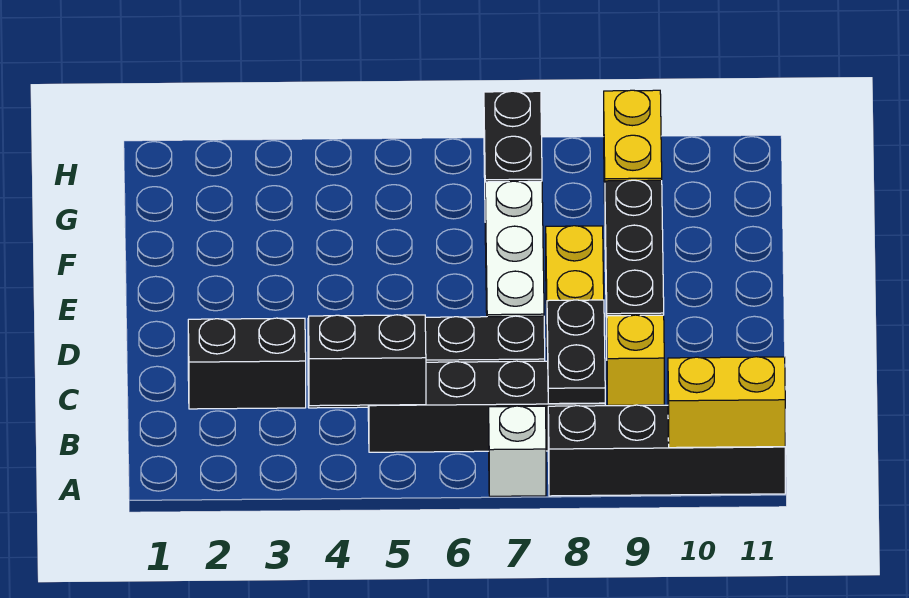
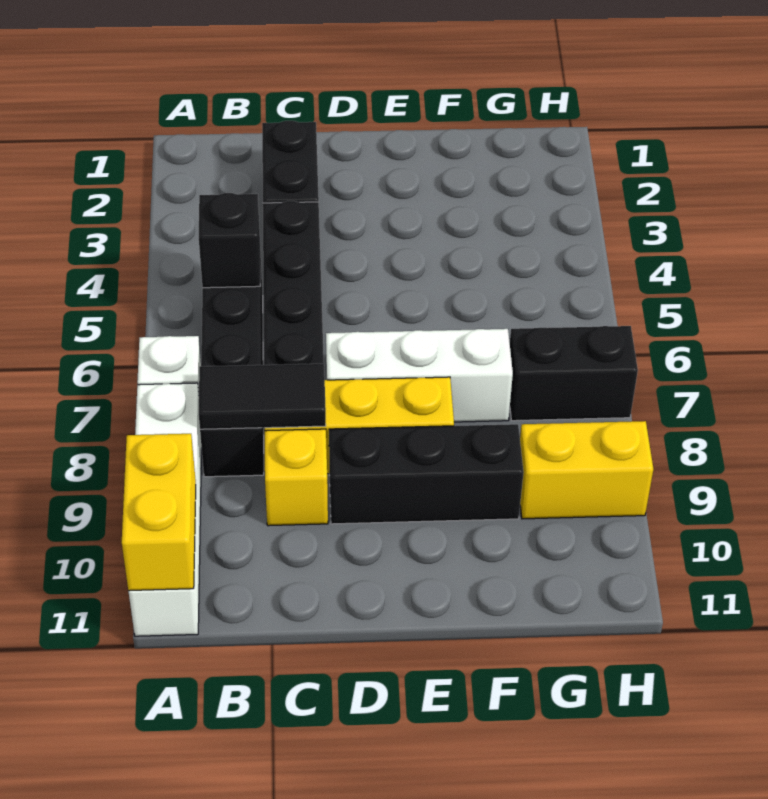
black brick A8:A11 level 1 -> white brick A8:A11 level 1
black brick B4:B5 level 2 -> black brick B5 level 2
black plate B8:C8 level 2 -> black tile B8:C8 level 2

